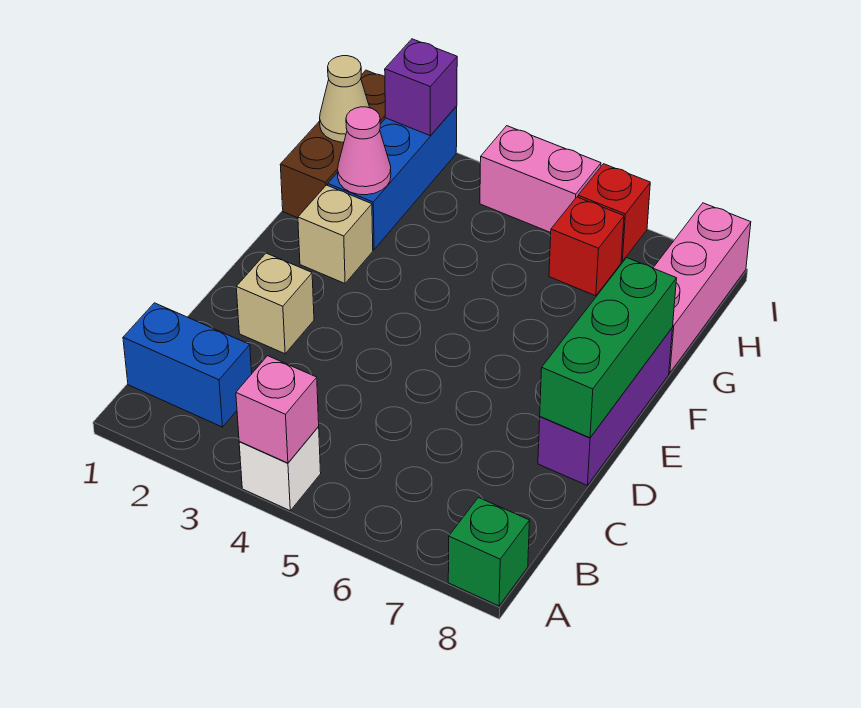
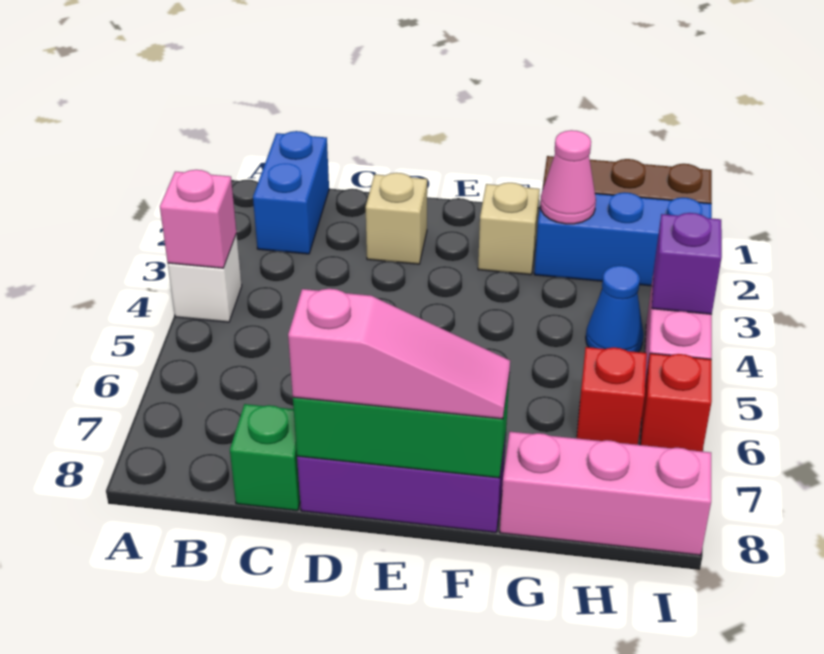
green brick A8 level 1 -> green brick C8 level 1
none -> pink slope D8:F8 level 3 top D
tan cone H1 level 2 -> none
none -> blue cone H4 level 1
purple brick I2 level 2 -> purple brick I4 level 2

